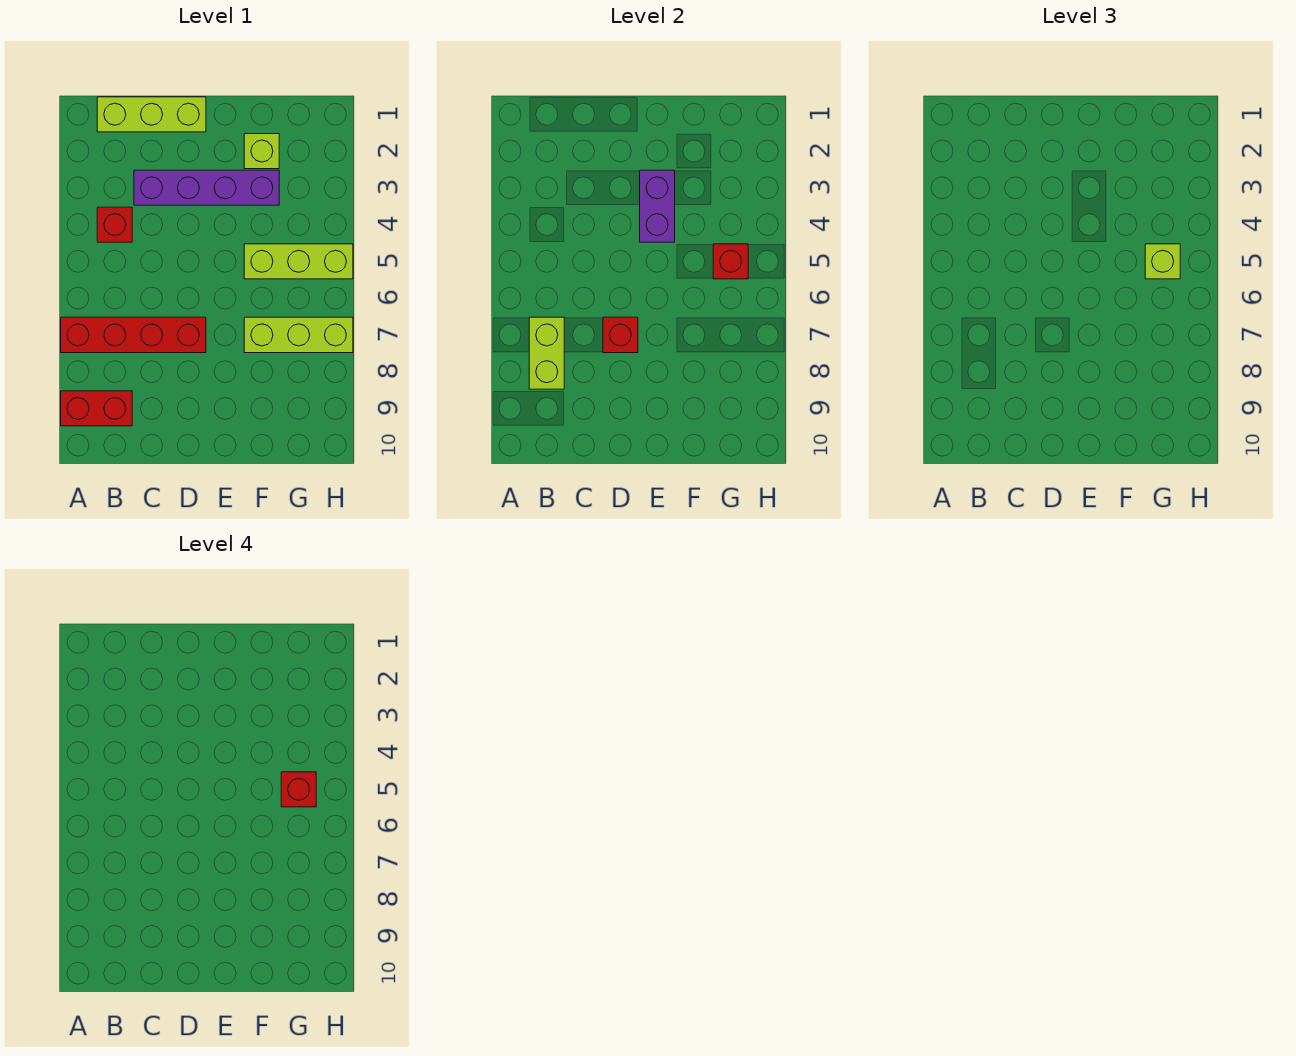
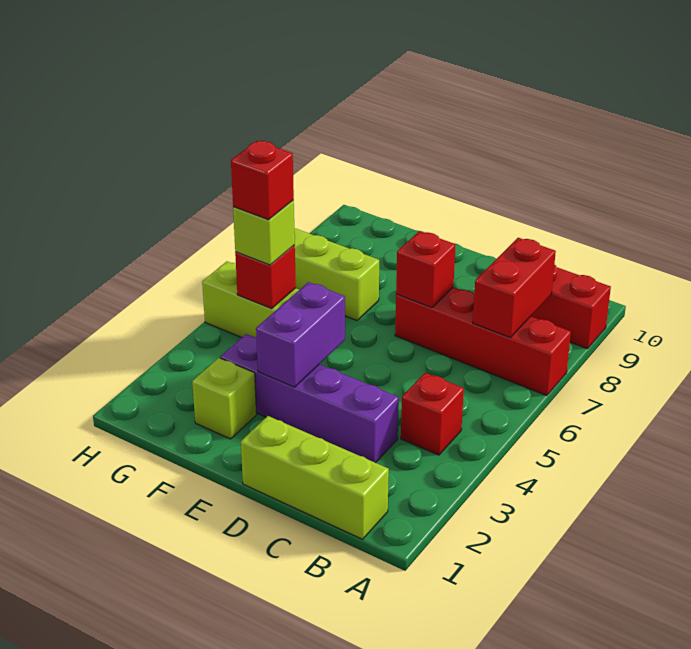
lime brick B7:B8 level 2 -> red brick B7:B8 level 2

